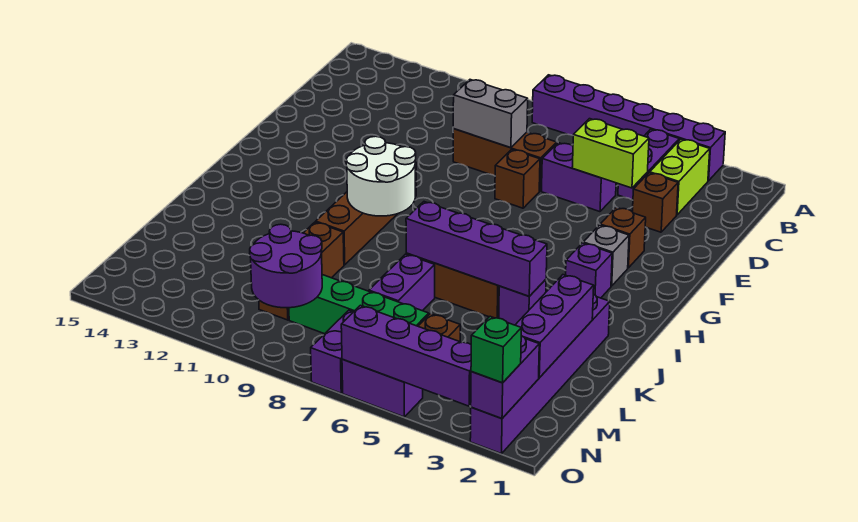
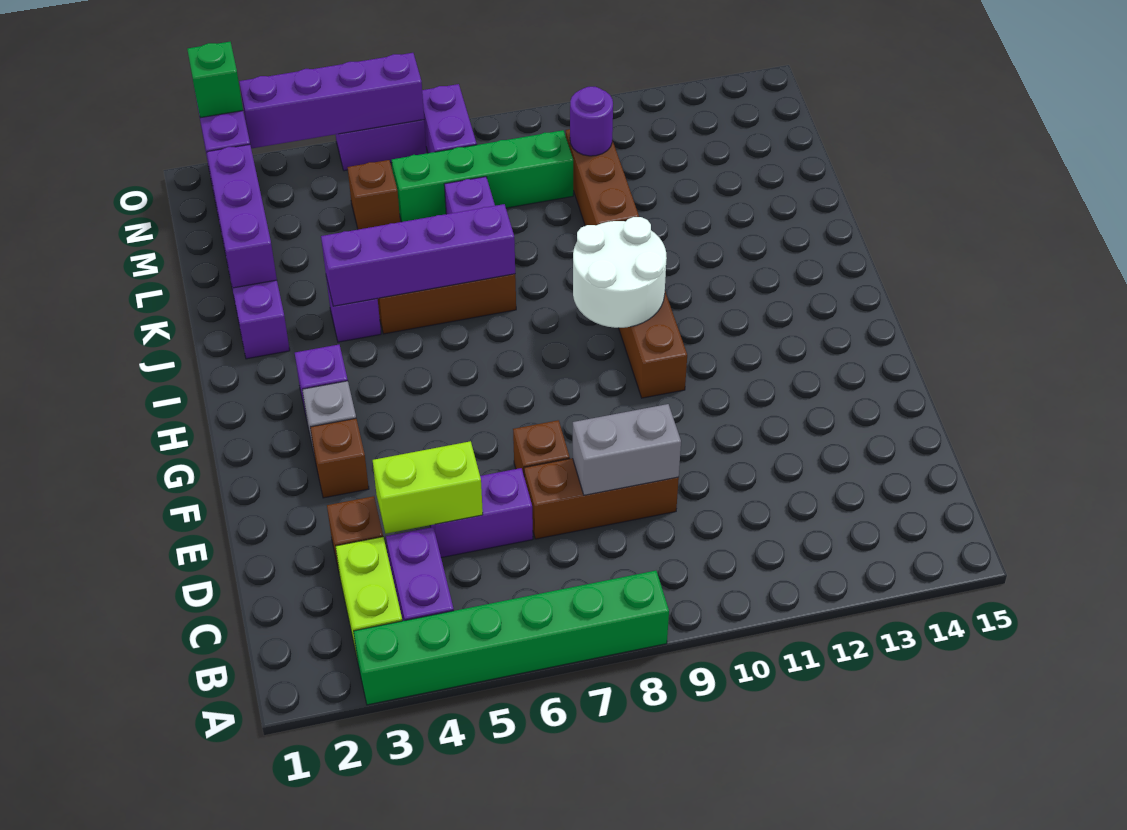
purple brick A3:A8 level 1 -> green brick A3:A8 level 1
purple round brick M9:N10 level 2 -> purple round brick M10 level 2

